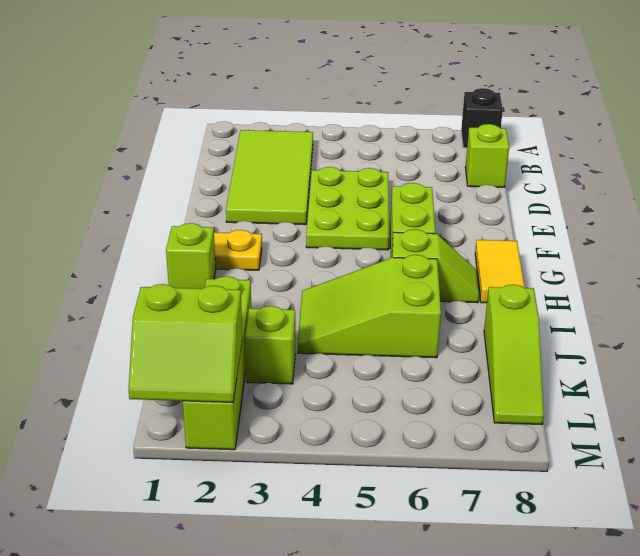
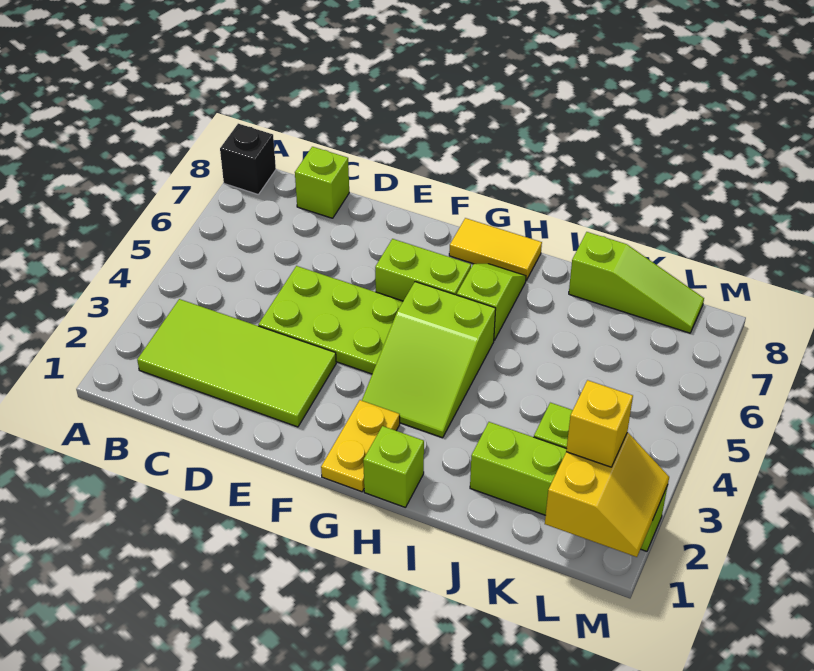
lime slope I4:J6 level 1 top 6 -> lime slope G3:H5 level 1 top 5
lime slope L1:M2 level 2 top L -> yellow slope L1:M2 level 2 top L
none -> yellow brick L2 level 3

